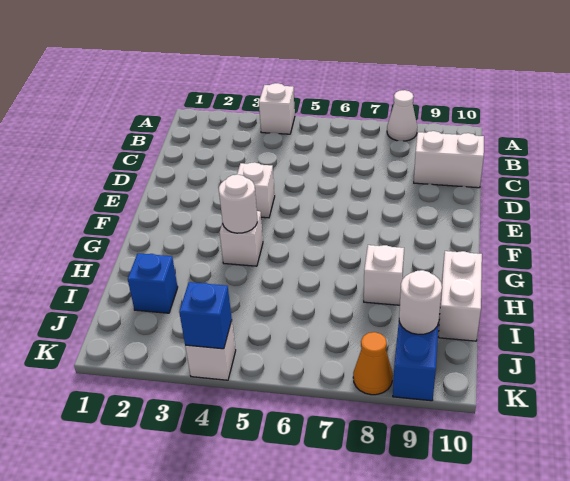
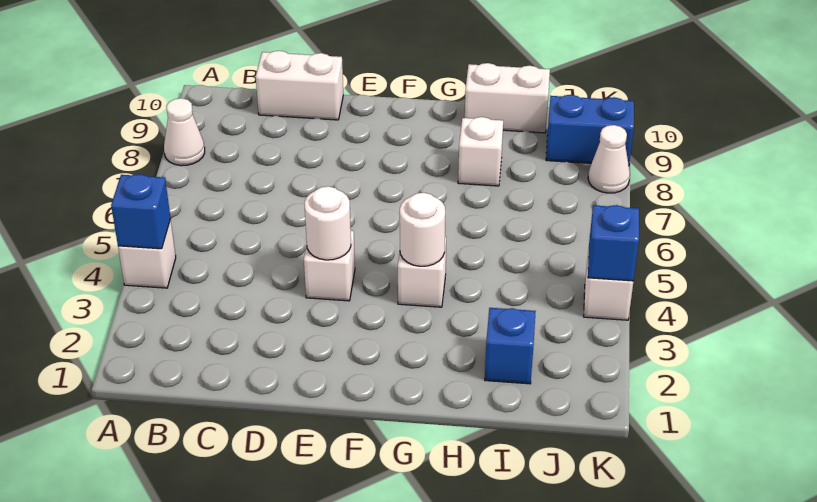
none -> blue brick A4 level 2
white brick C9:C10 level 1 -> white brick C10:D10 level 1
white round brick J9 level 2 -> white round brick E4 level 2
orange cone K8 level 1 -> white cone K8 level 1

